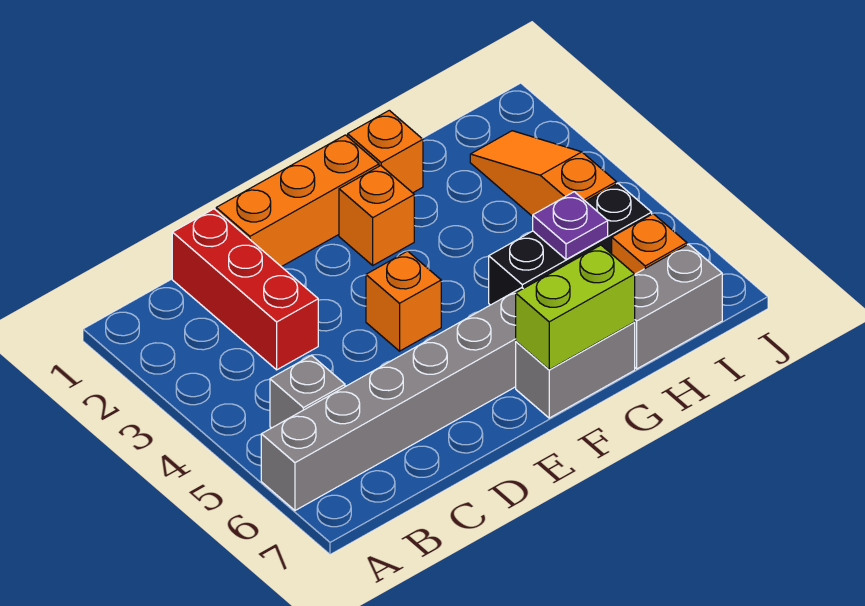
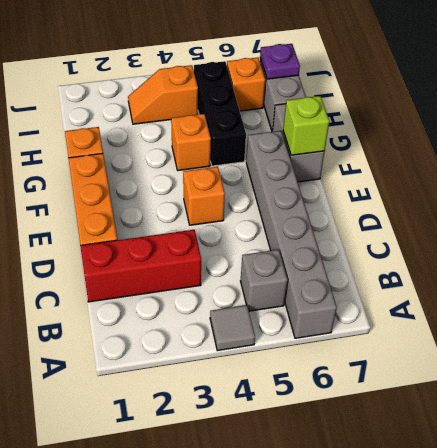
none -> grey tile A4 level 1
orange brick F2 level 1 -> orange brick G4 level 1
lime brick F7:G7 level 2 -> lime brick F7 level 2
purple plate H5 level 2 -> purple plate I7 level 2
orange slope I2:I4 level 1 top 4 -> orange slope I3:I4 level 1 top 4

